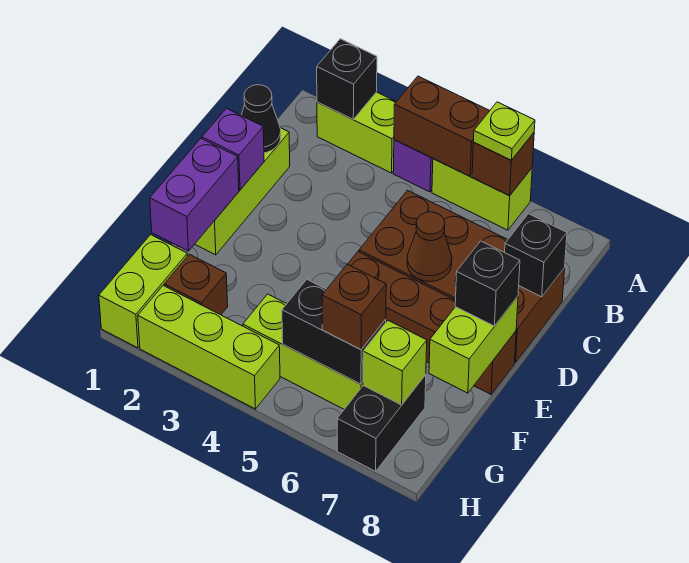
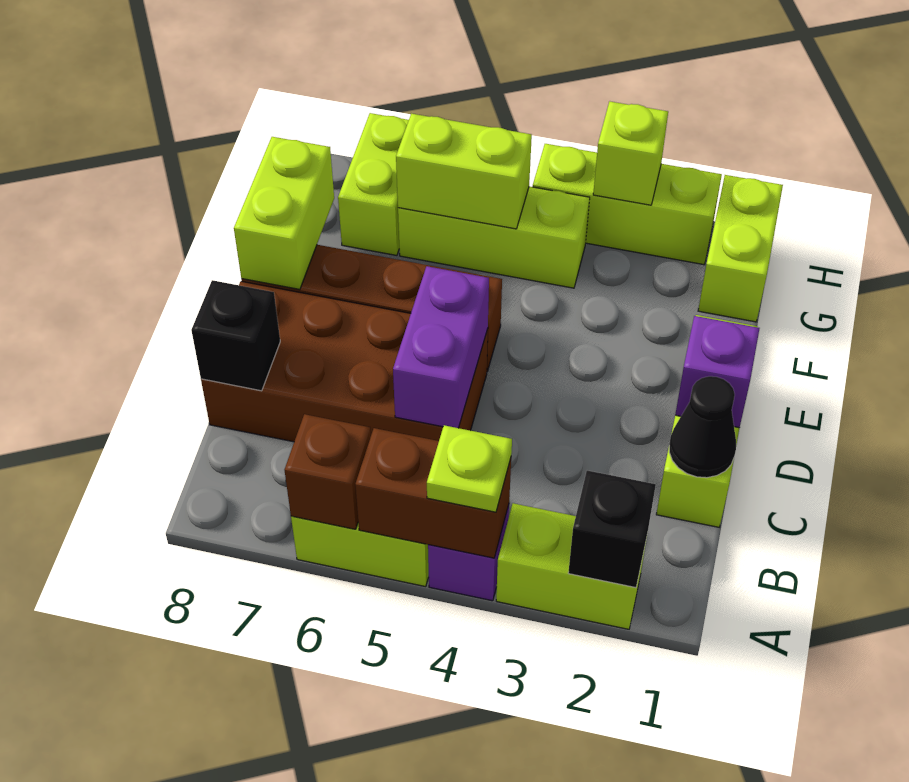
lime plate A6 level 3 -> lime plate A4 level 3
brown cone D6 level 2 -> none
purple brick E1:F1 level 2 -> purple brick C5:D5 level 2
black brick E8 level 3 -> none
brown brick G2 level 1 -> none
black brick G5:G6 level 2 -> lime brick G5:G6 level 2
brown brick G6 level 3 -> none
black brick G7:H7 level 1 -> lime brick G7:H7 level 1
lime brick G7 level 2 -> lime brick H3 level 2

